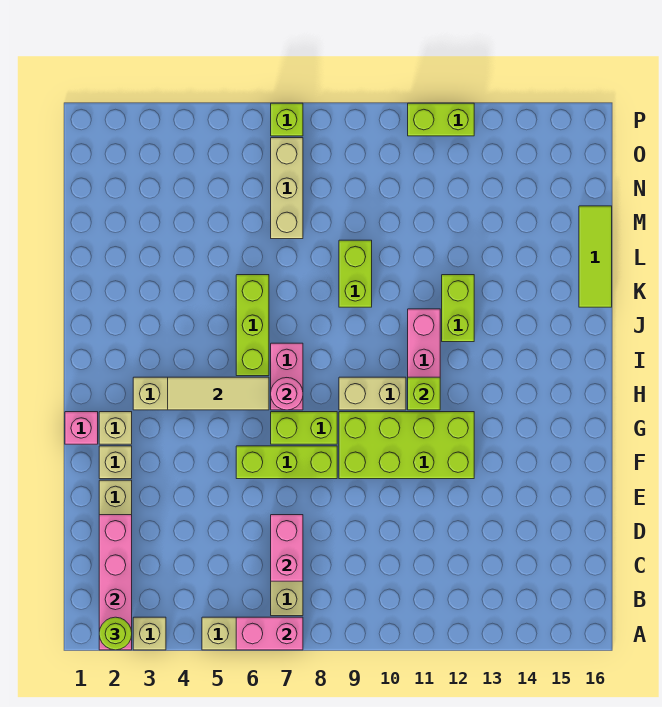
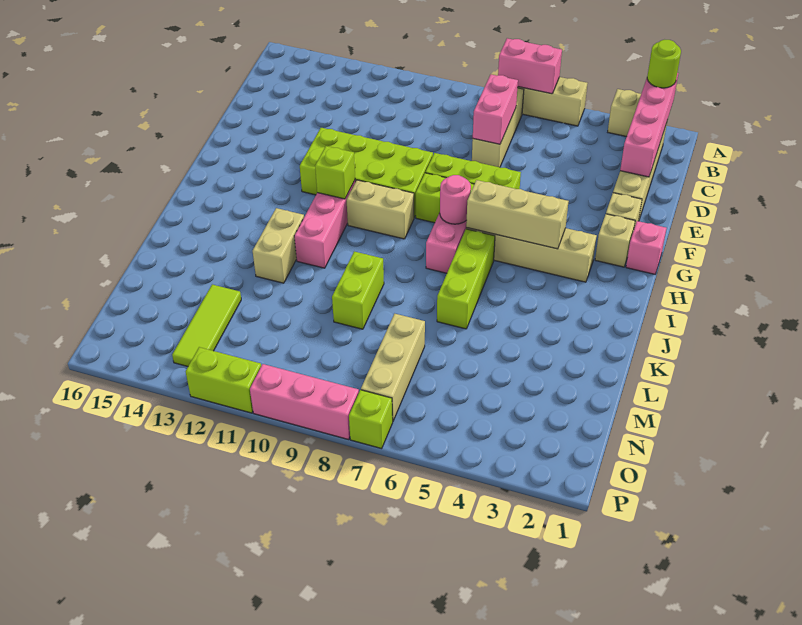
tan tile H4:H6 level 2 -> tan brick H4:H6 level 2
lime brick J12:K12 level 1 -> tan brick J12:K12 level 1
lime tile K16:M16 level 1 -> lime tile M13:O13 level 1
none -> pink brick P8:P10 level 1

